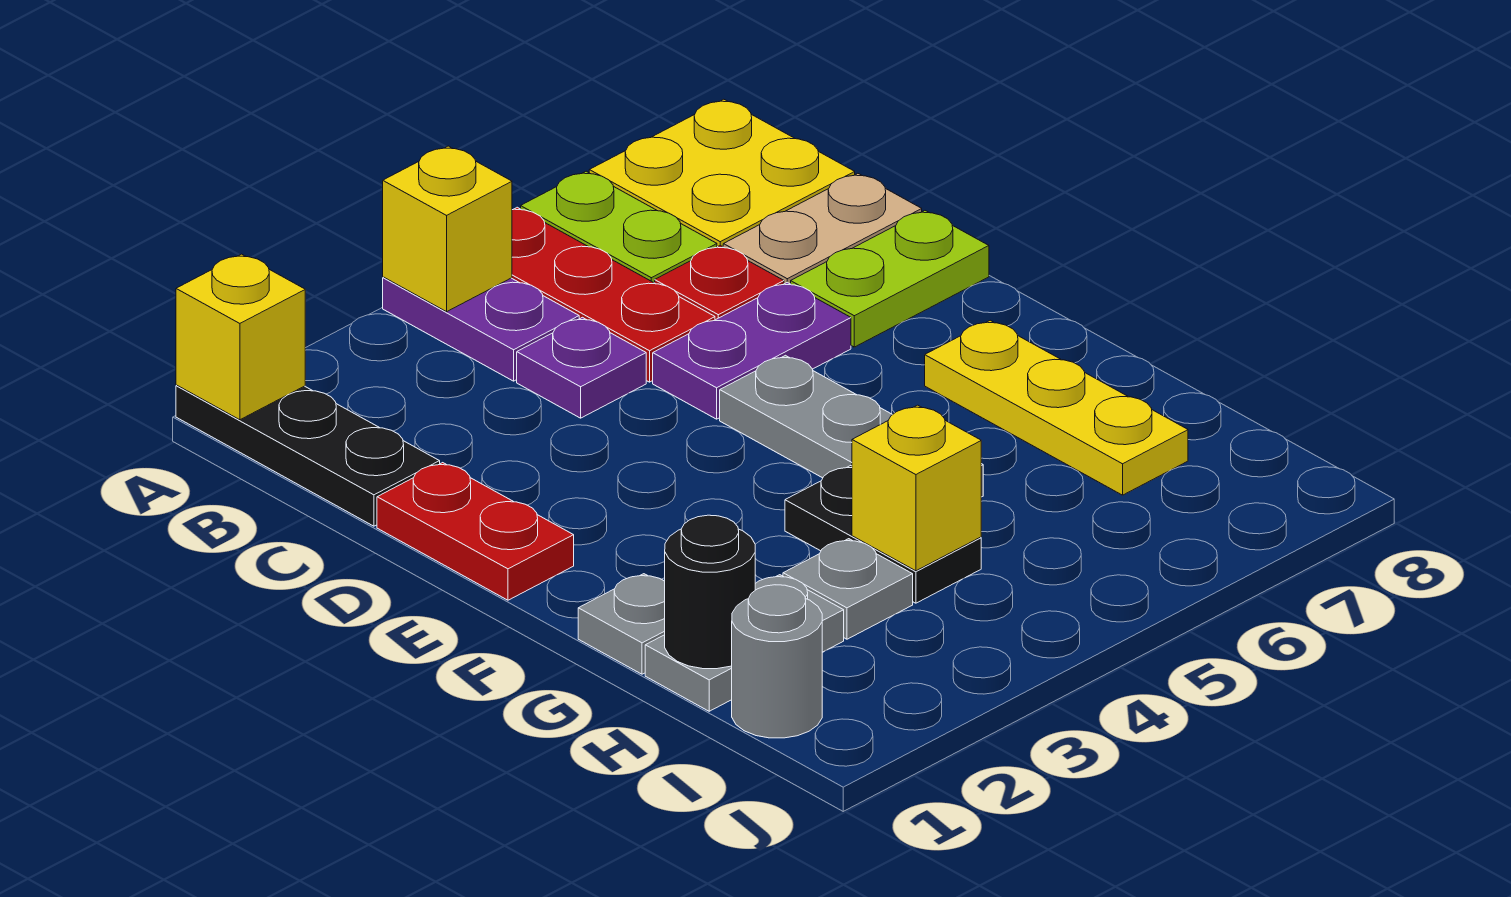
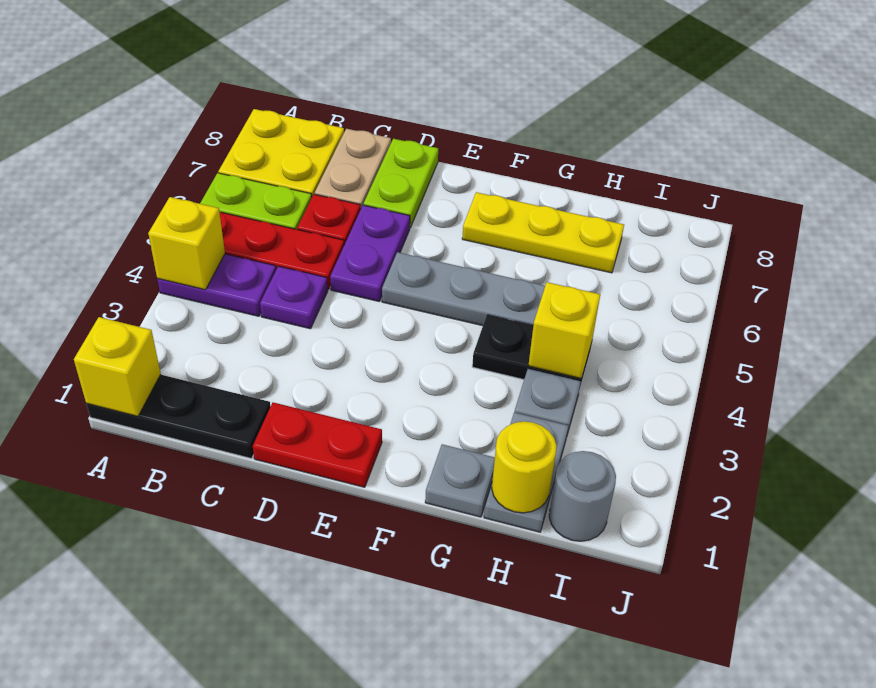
black round brick H1 level 2 -> yellow round brick H1 level 2

